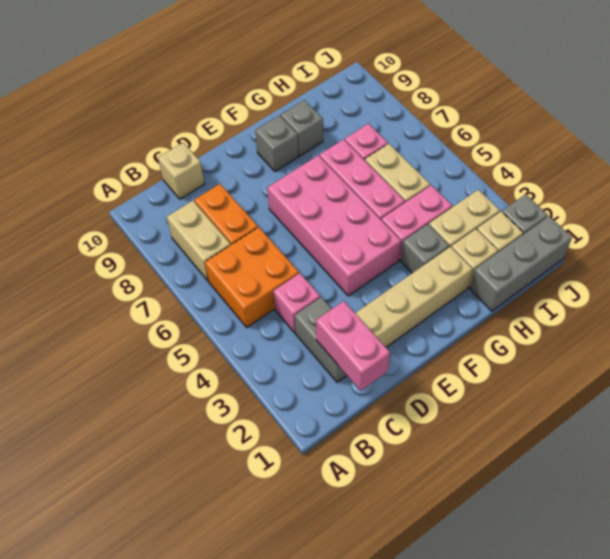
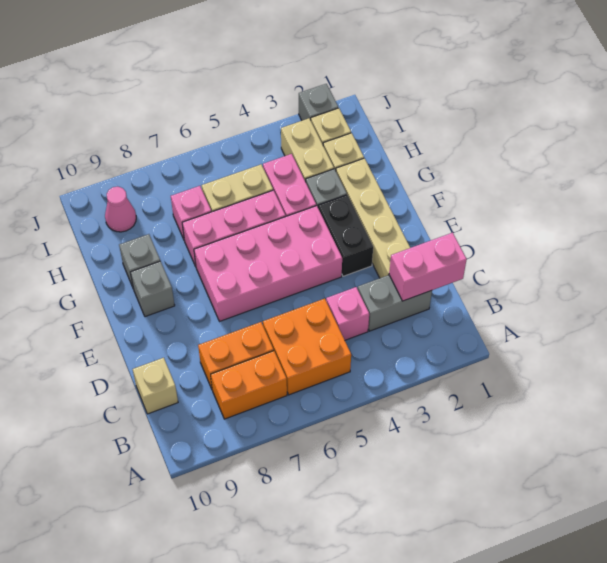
tan brick B7:B8 level 1 -> orange brick B7:B8 level 1
none -> black brick E3:F3 level 1
grey brick H1:J1 level 1 -> none
none -> pink cone I9 level 1

